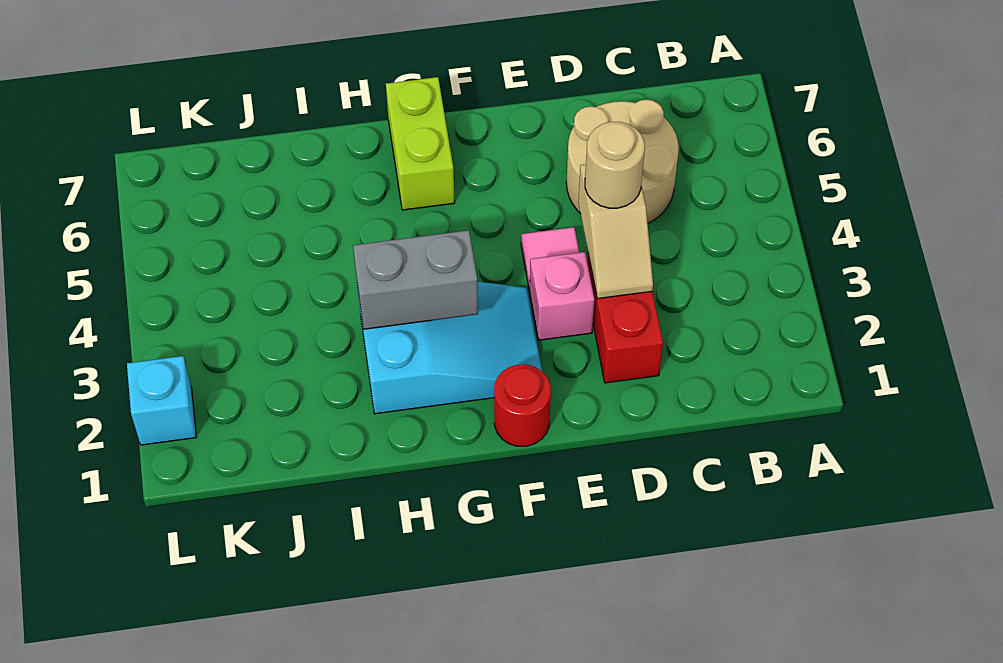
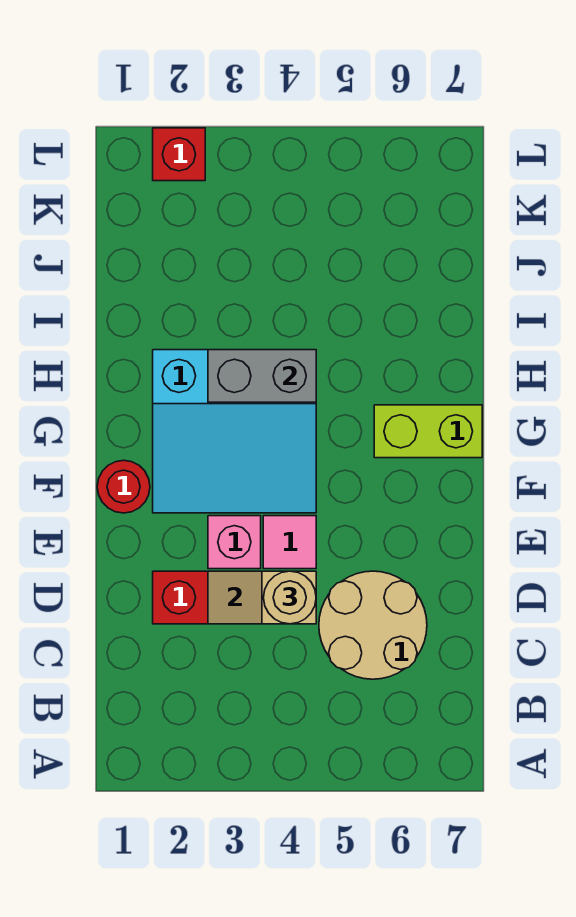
cyan slope F2:H3 level 1 top H -> cyan slope F2:H4 level 1 top H
grey brick G3:H3 level 2 -> grey brick H3:H4 level 2
cyan brick L2 level 1 -> red brick L2 level 1

